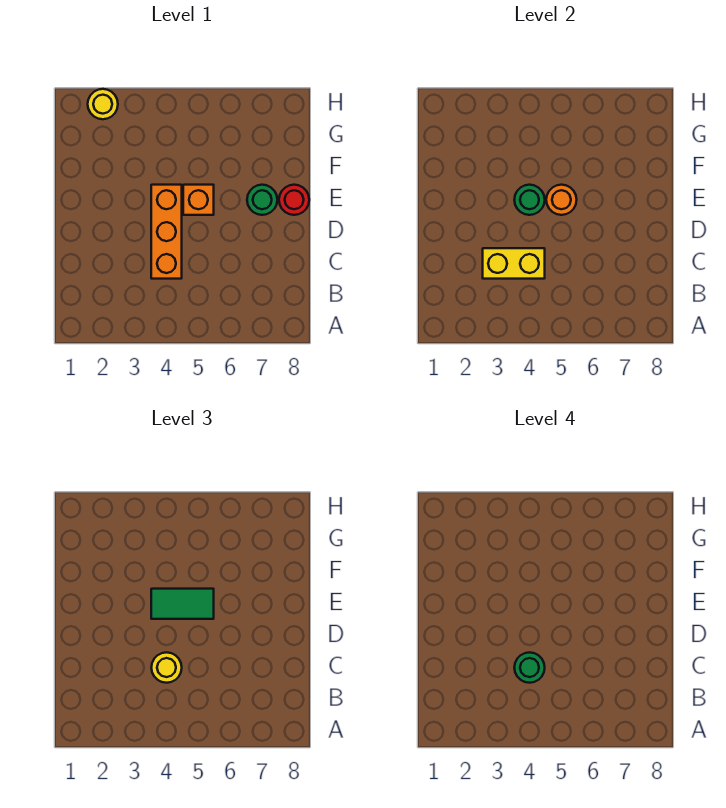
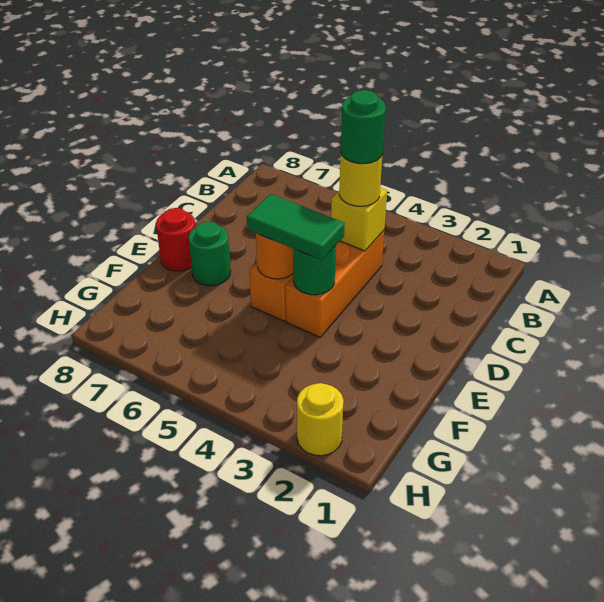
yellow brick C3:C4 level 2 -> yellow brick C4 level 2

